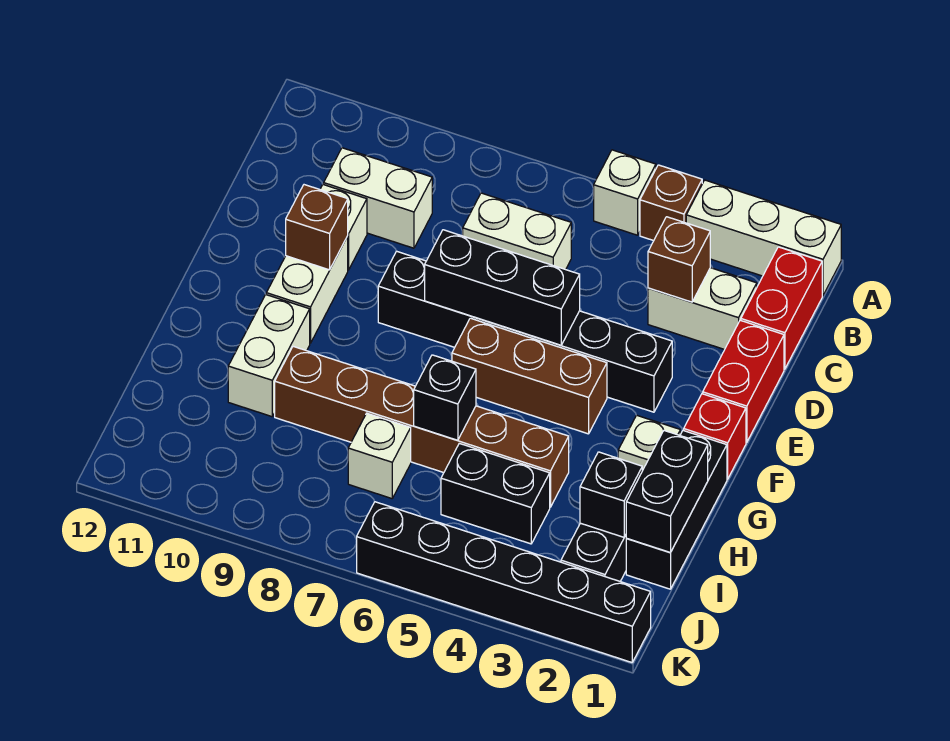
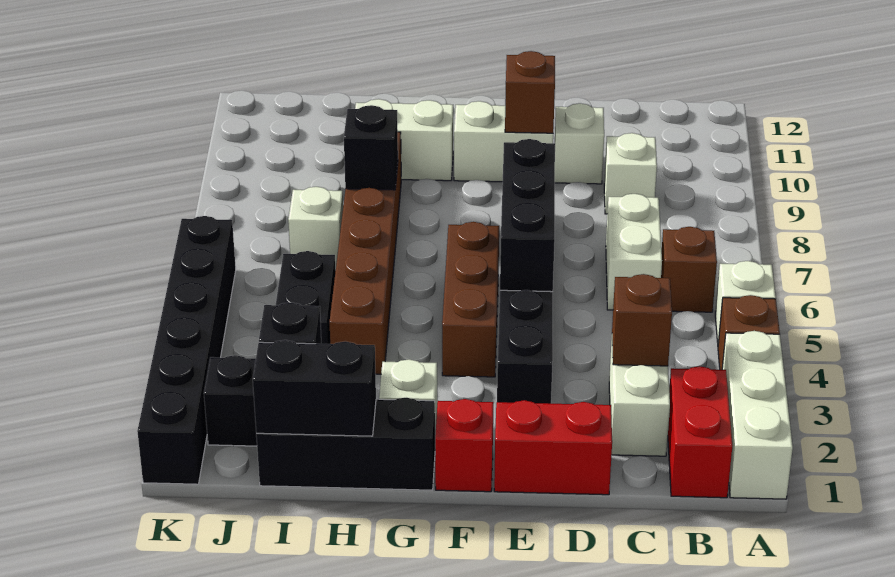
red brick B1:C1 level 1 -> red brick B1:B2 level 1
none -> brown brick B6 level 1
white brick C9:C10 level 1 -> white brick C9 level 1
black brick H6 level 2 -> black brick H8 level 2

